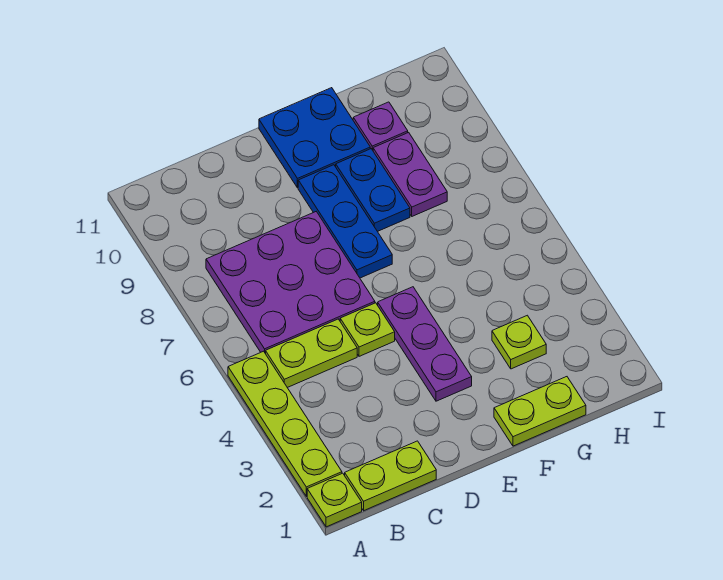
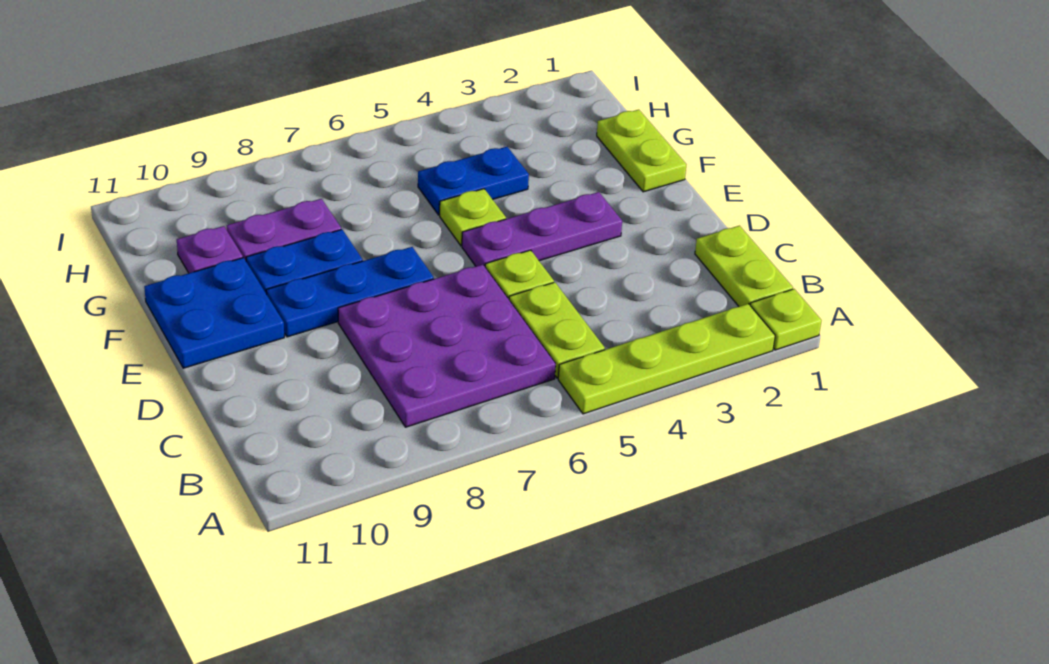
lime plate G3 level 1 -> lime plate F5 level 1
none -> blue plate G4:G5 level 1

